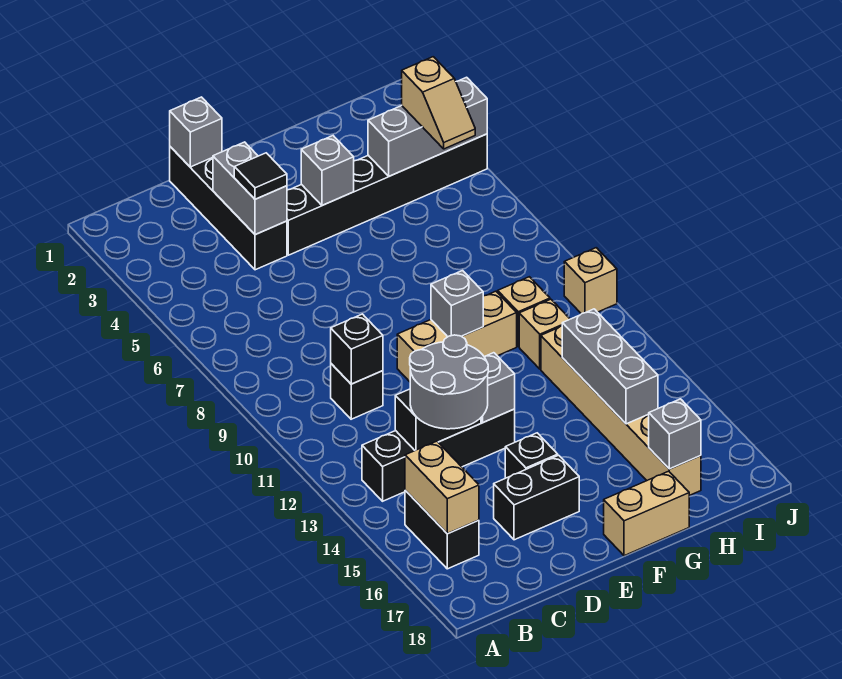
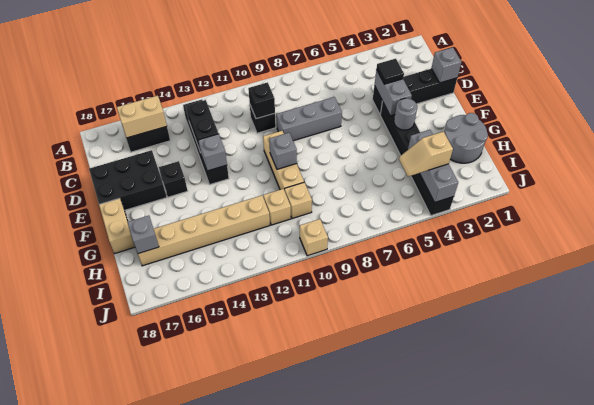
grey round brick C13:D14 level 3 -> grey round brick G1:H2 level 1
grey brick D3:D4 level 2 -> grey brick D4:E4 level 2
black brick D16:E16 level 1 -> black brick D16:E18 level 1
grey brick F4 level 2 -> grey round brick F4 level 2
grey brick H13:H15 level 2 -> grey brick D7:D9 level 1

